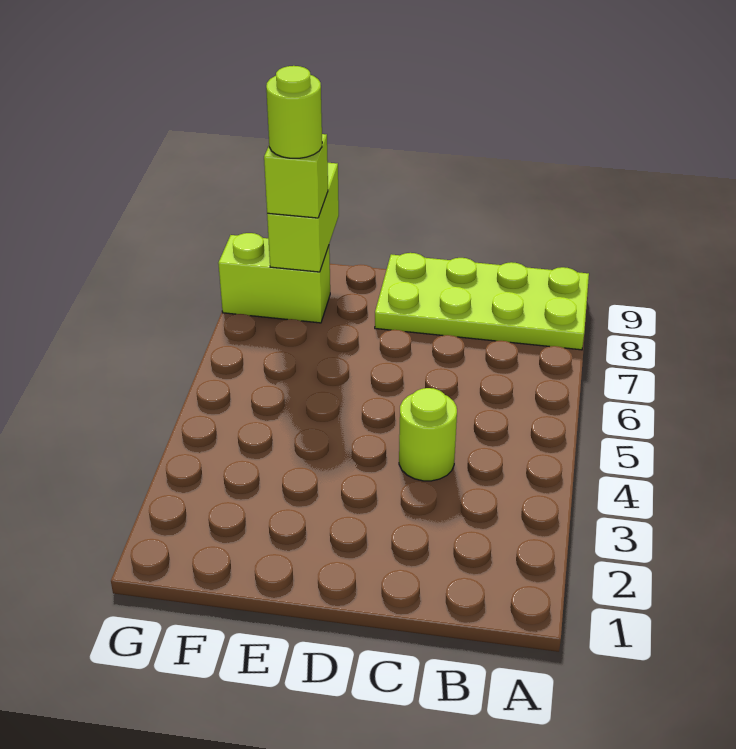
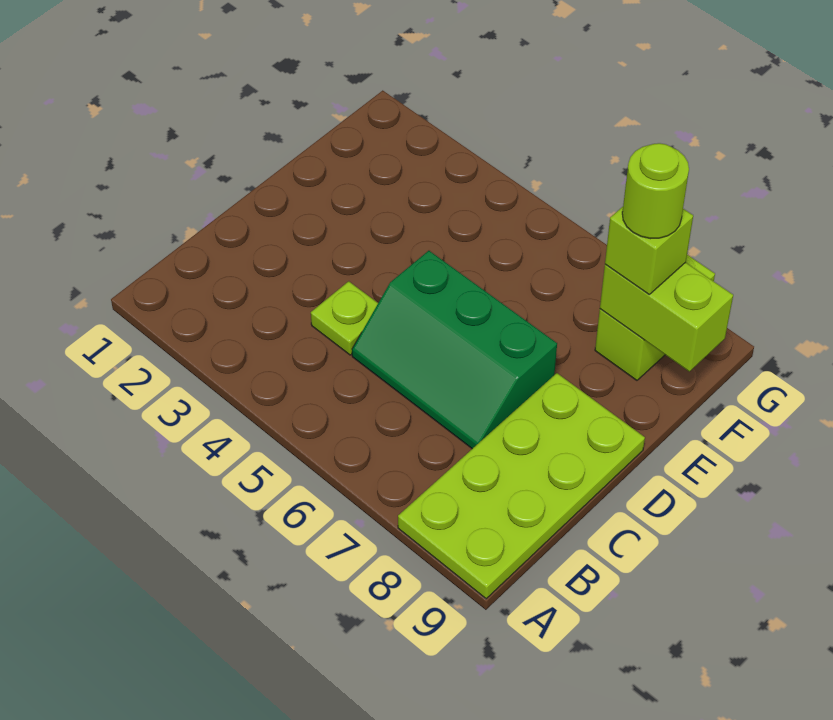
lime round brick C4 level 1 -> lime plate C4 level 1
none -> green slope C5:D7 level 1 top D

